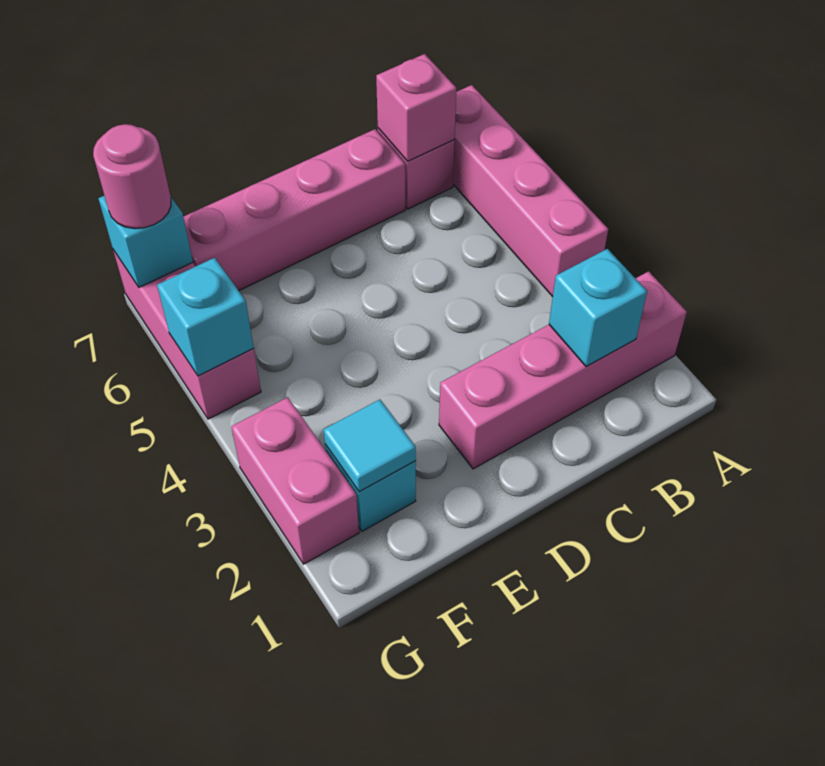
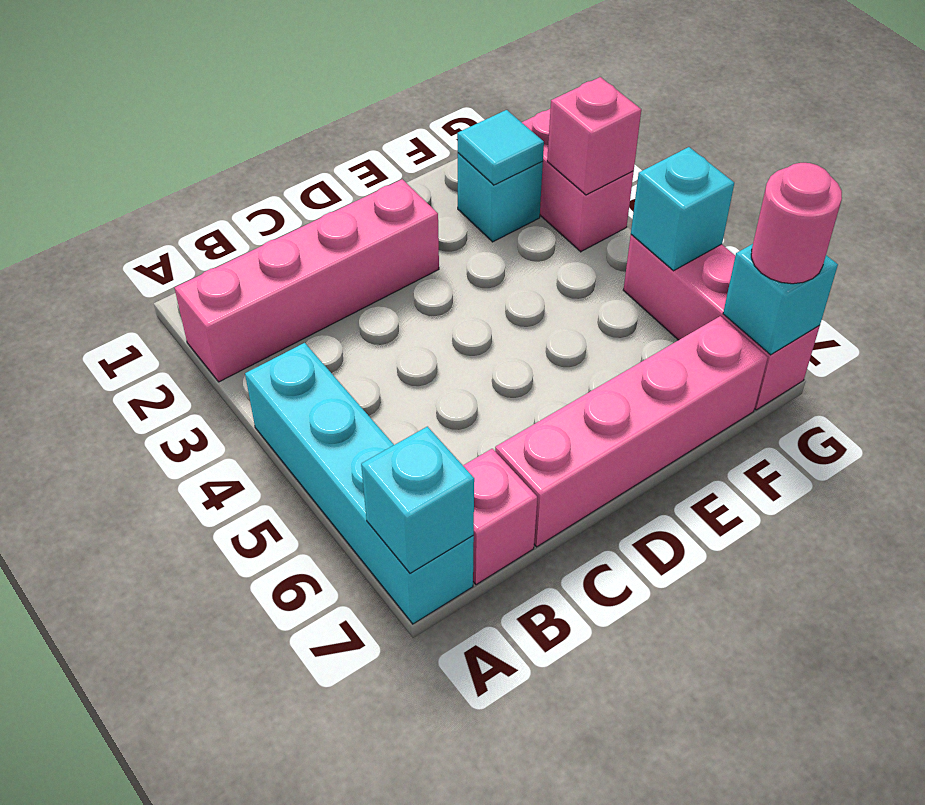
pink brick A4:A7 level 1 -> cyan brick A4:A7 level 1
cyan brick B2 level 2 -> cyan brick A7 level 2
pink brick B7 level 2 -> pink brick G3 level 2

